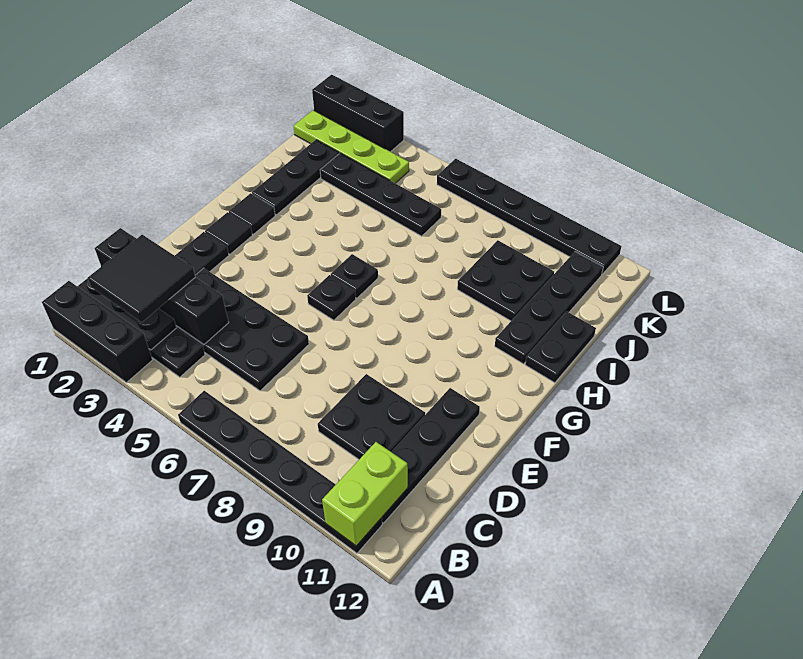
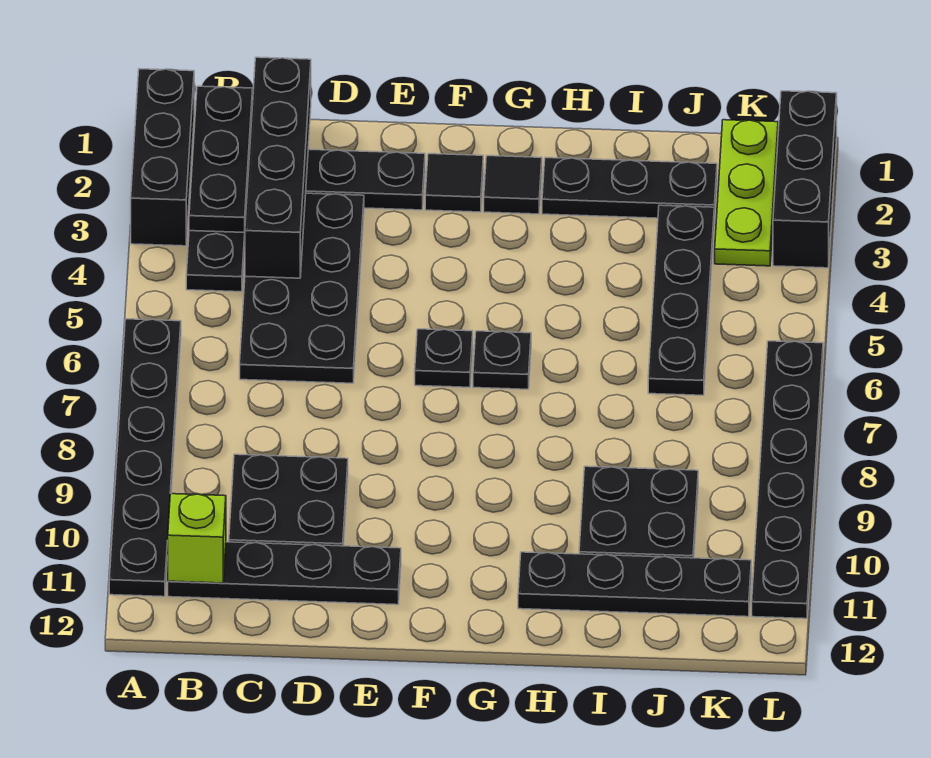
lime brick A11:B11 level 2 -> lime brick B11 level 2
black tile B2:C3 level 3 -> none
black plate H12:I12 level 1 -> none
lime plate K1:K4 level 1 -> lime plate K1:K3 level 1

